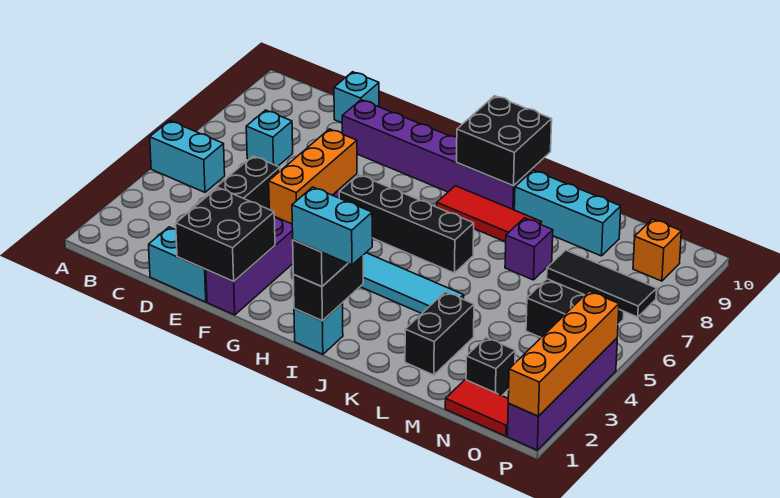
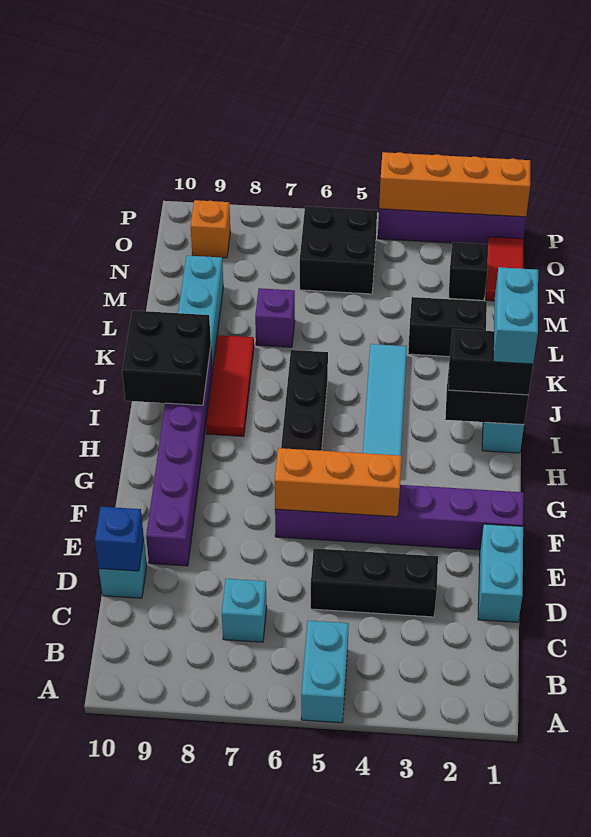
none -> blue brick D10 level 2
black brick E1:F2 level 2 -> none
black tile N6:P6 level 2 -> none

